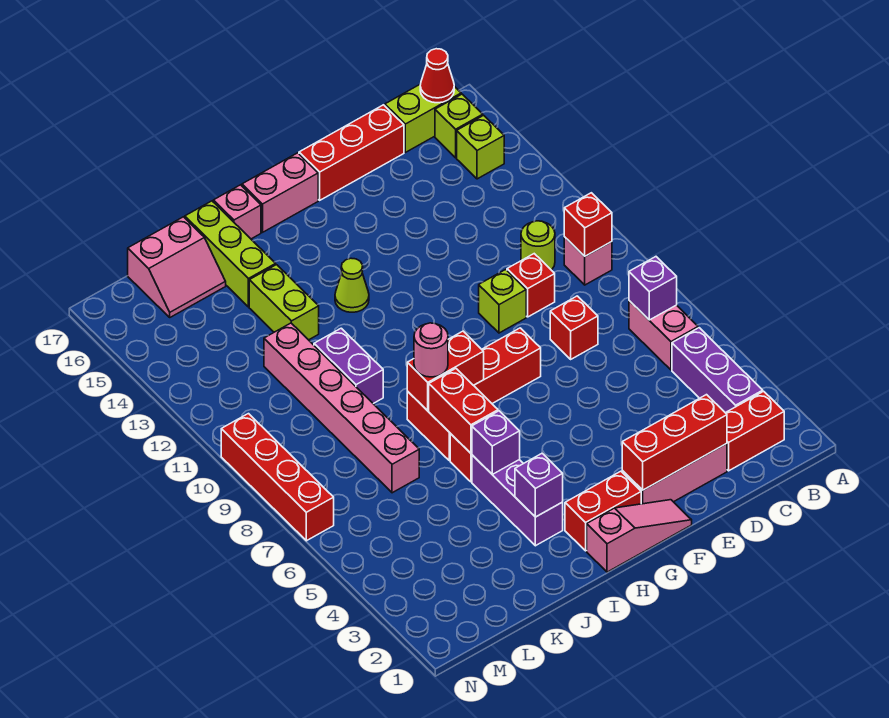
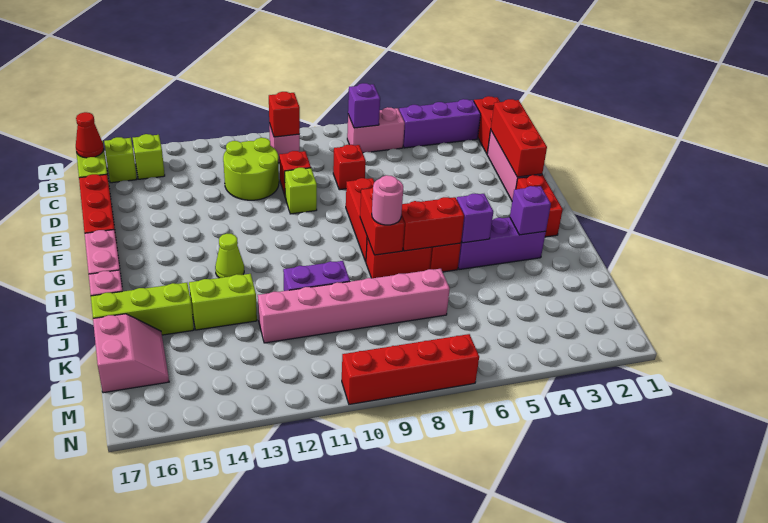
lime round brick C11 level 1 -> lime round brick C11:D12 level 1
pink slope F1:H1 level 1 top H -> none

